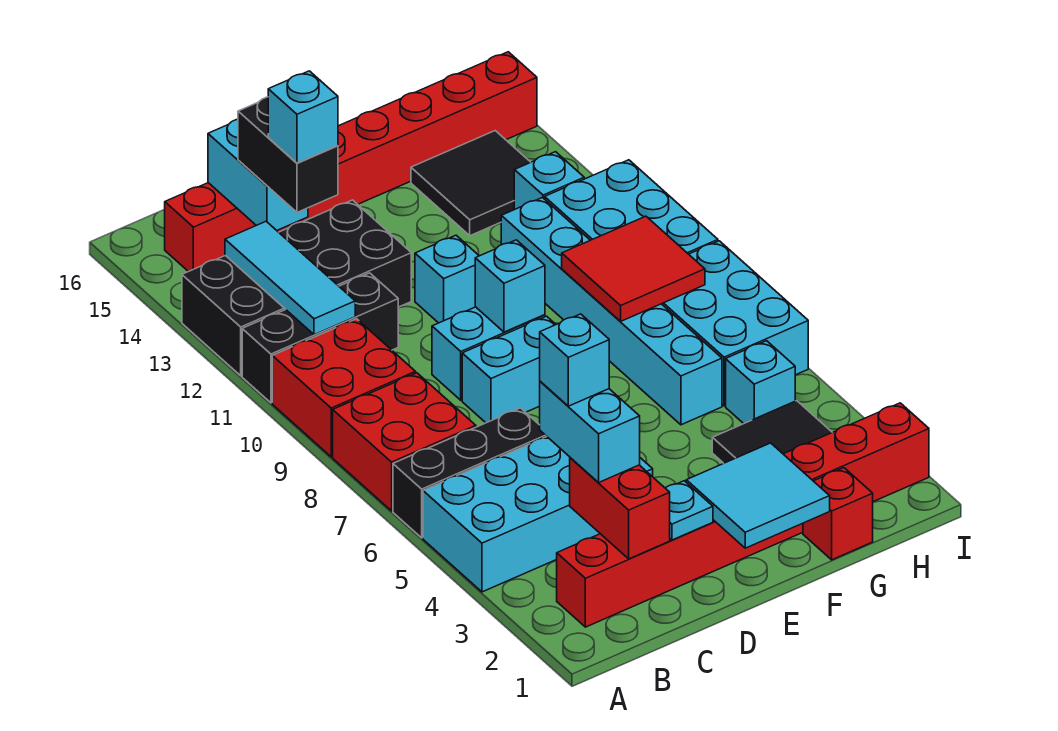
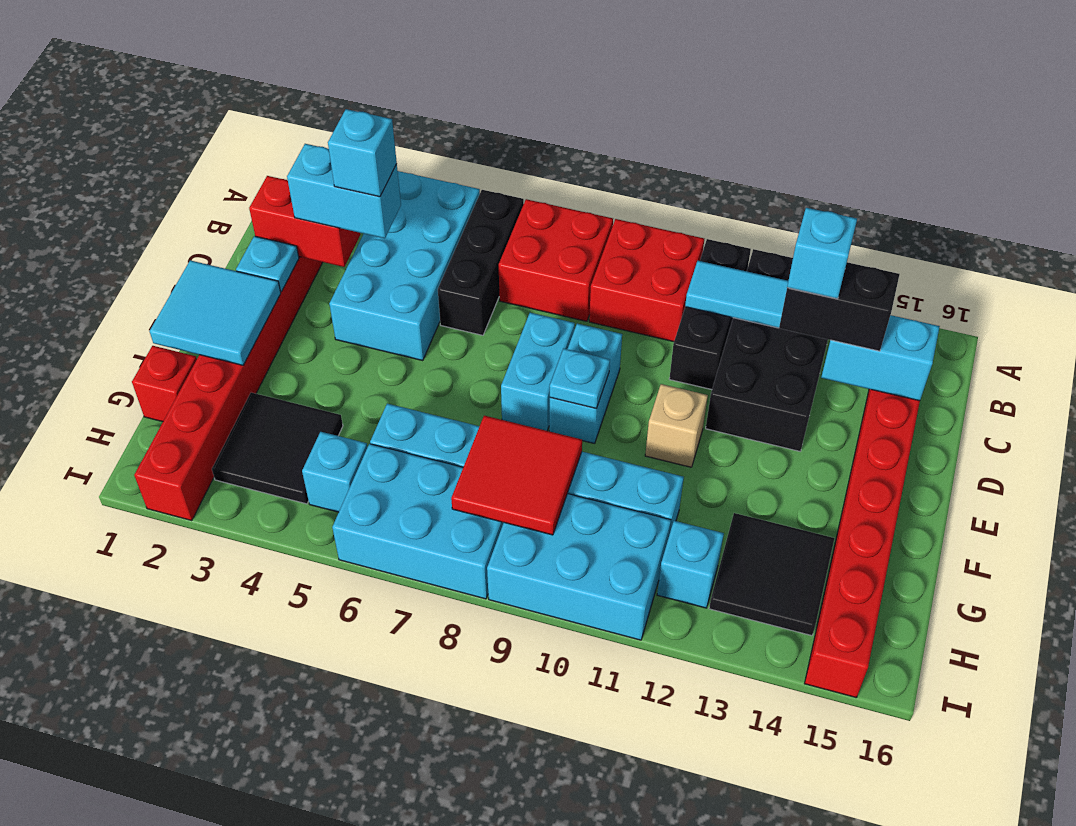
cyan brick E9 level 2 -> cyan plate E9 level 2
cyan brick E11 level 1 -> tan brick E11 level 1

